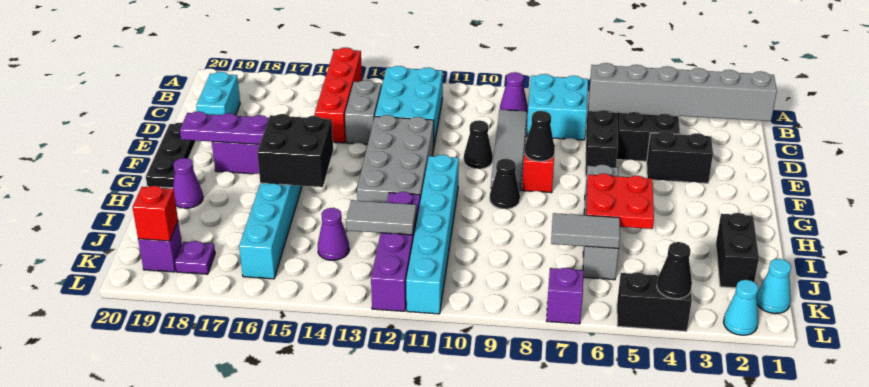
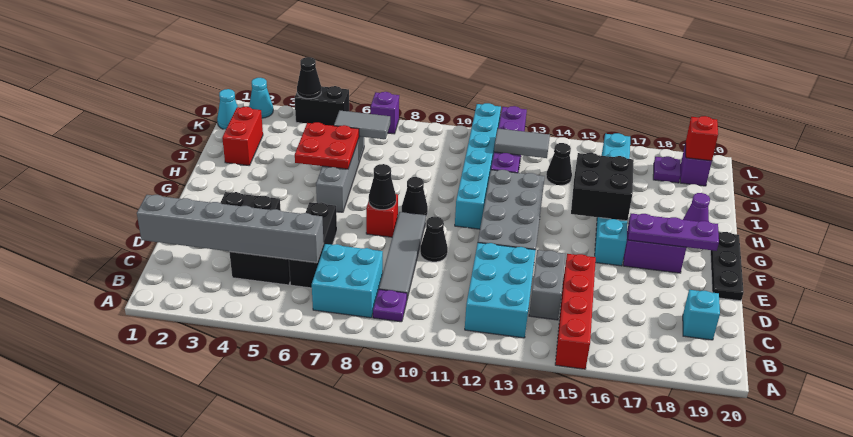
purple cone B9 level 1 -> purple plate B9 level 1
cyan brick C19:D19 level 1 -> cyan brick C19 level 1
black brick I2:J2 level 1 -> red brick I2:J2 level 1
purple cone J14 level 1 -> black cone J14 level 1

